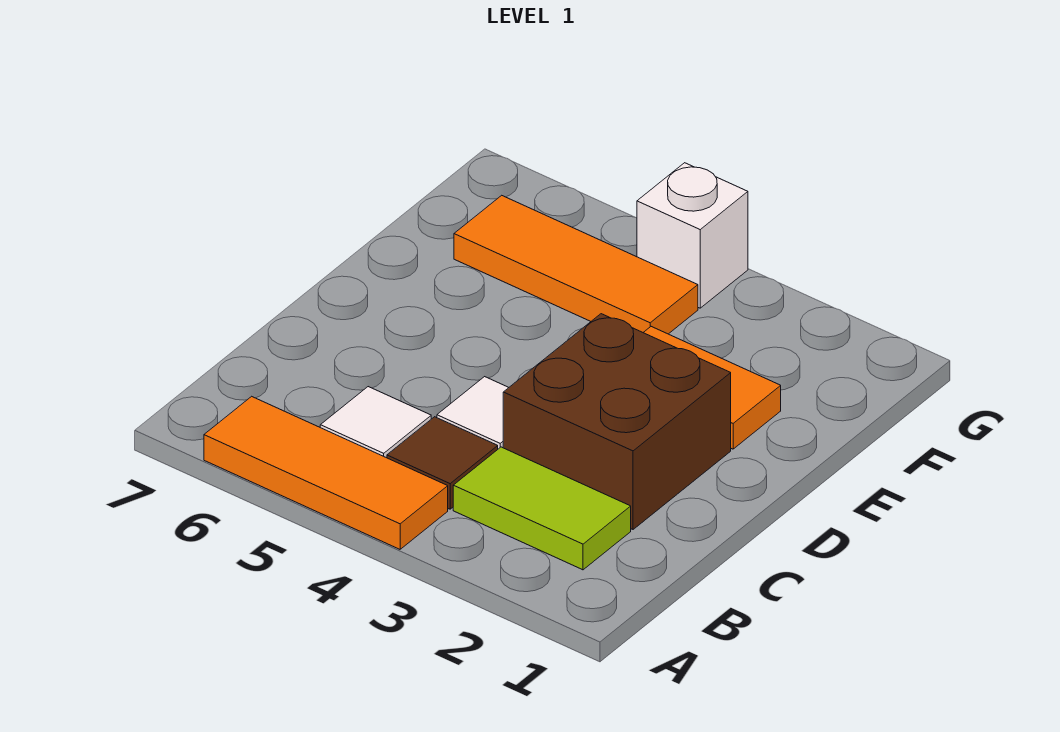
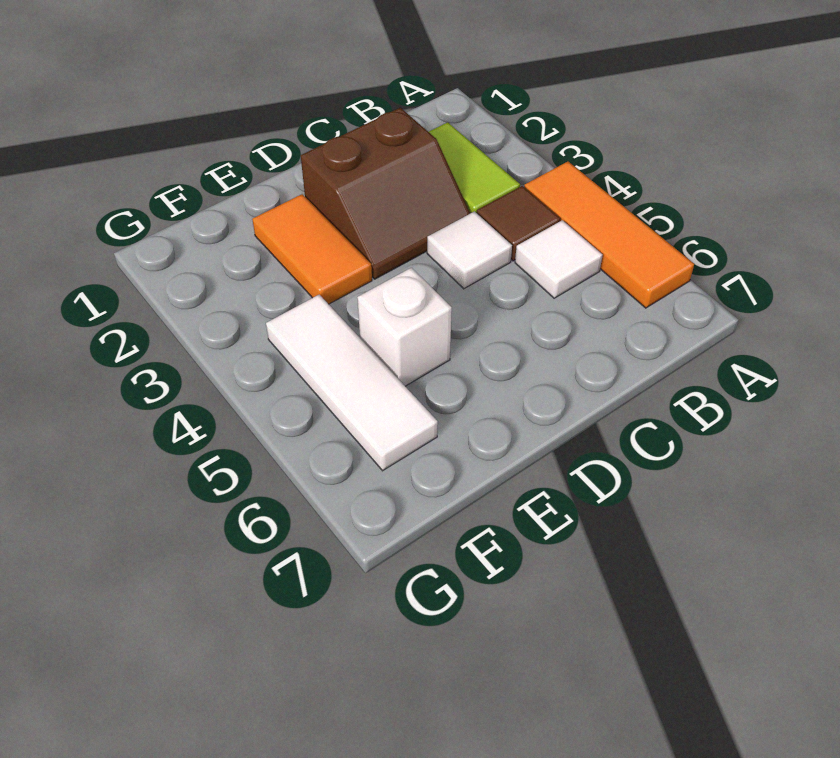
brown brick C2:D3 level 1 -> brown slope C2:D3 level 1 top 2
orange tile F4:F6 level 1 -> white tile F4:F6 level 1
white brick G4 level 1 -> white brick E5 level 1

